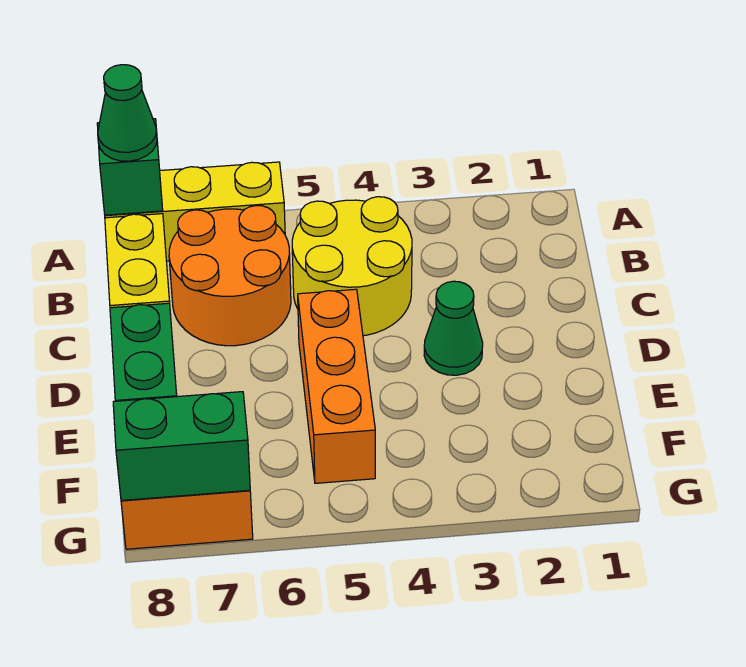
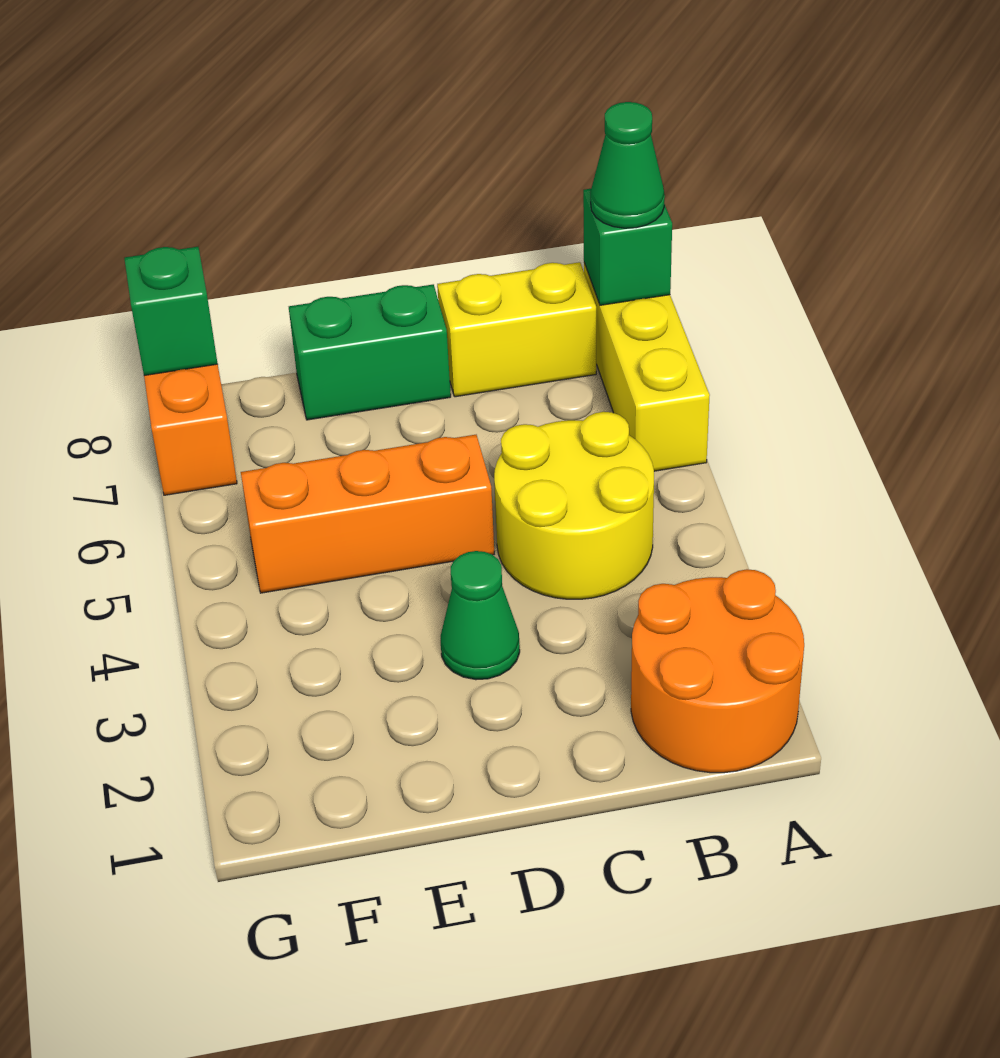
orange round brick B6:C7 level 1 -> orange round brick A1:B2 level 1
green brick G7:G8 level 2 -> green brick G8 level 2

